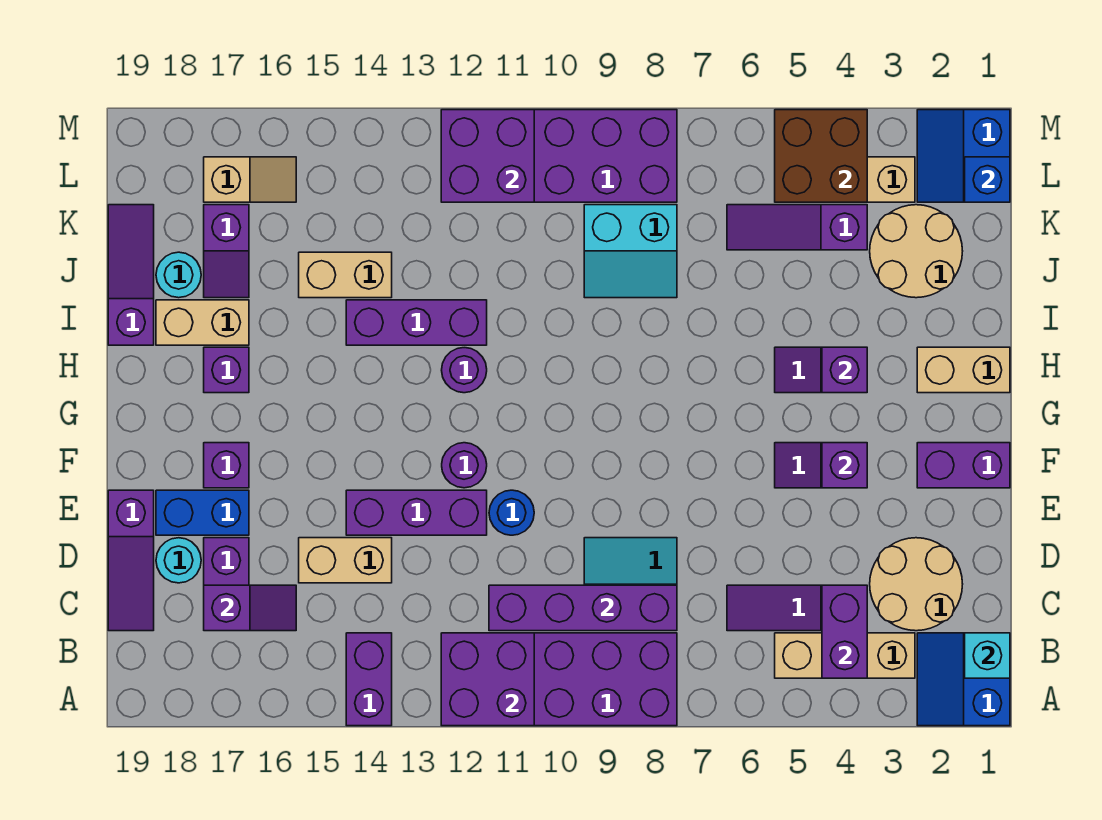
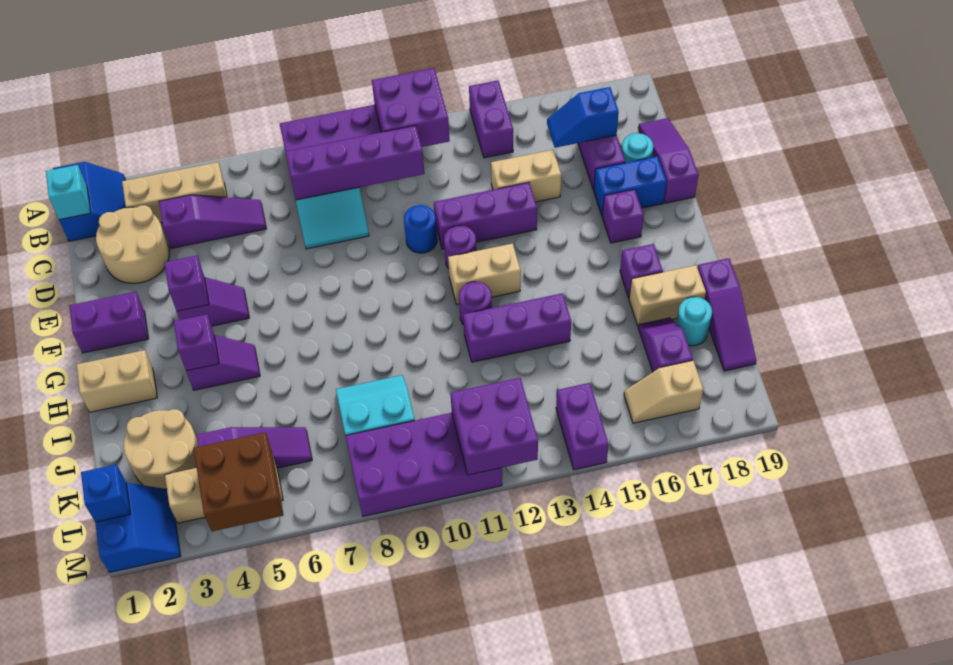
purple brick B4:C4 level 2 -> purple brick L14:M14 level 1
purple slope C16:C17 level 2 top 17 -> blue slope C16:C17 level 2 top 17
tan brick J14:J15 level 1 -> tan brick G12:G13 level 1

